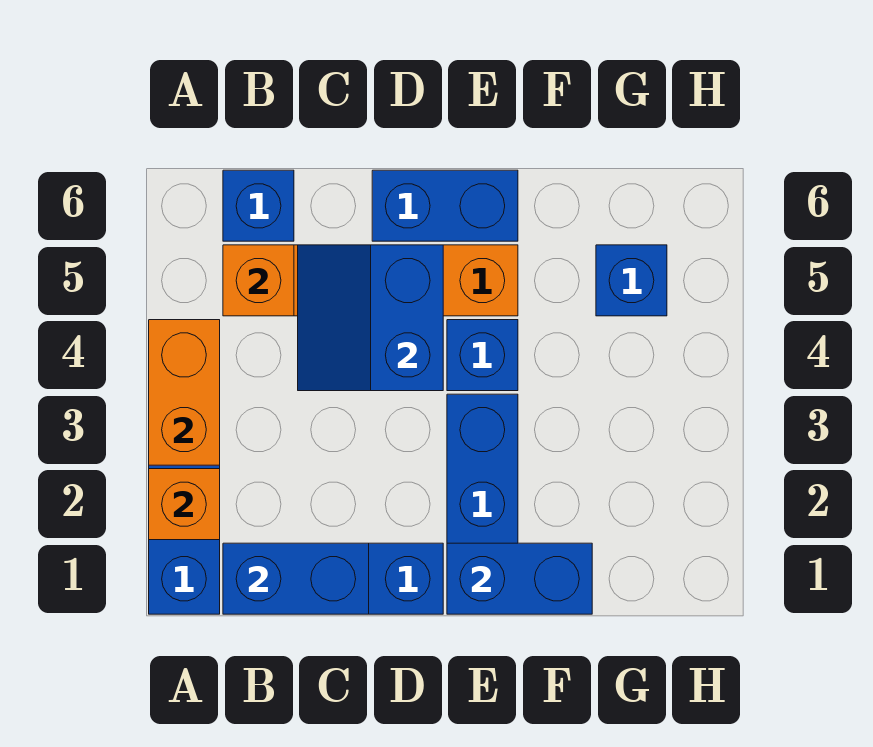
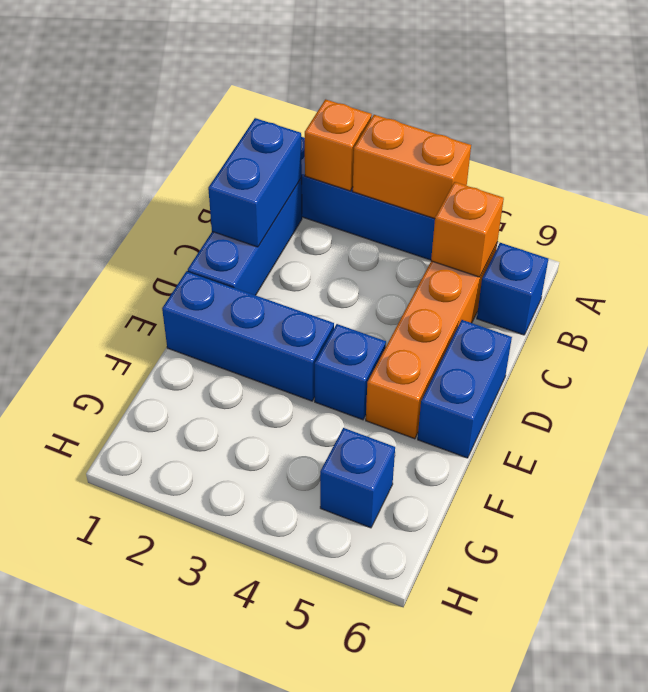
blue slope C4:D5 level 2 top D -> none
blue brick E1:F1 level 2 -> none

